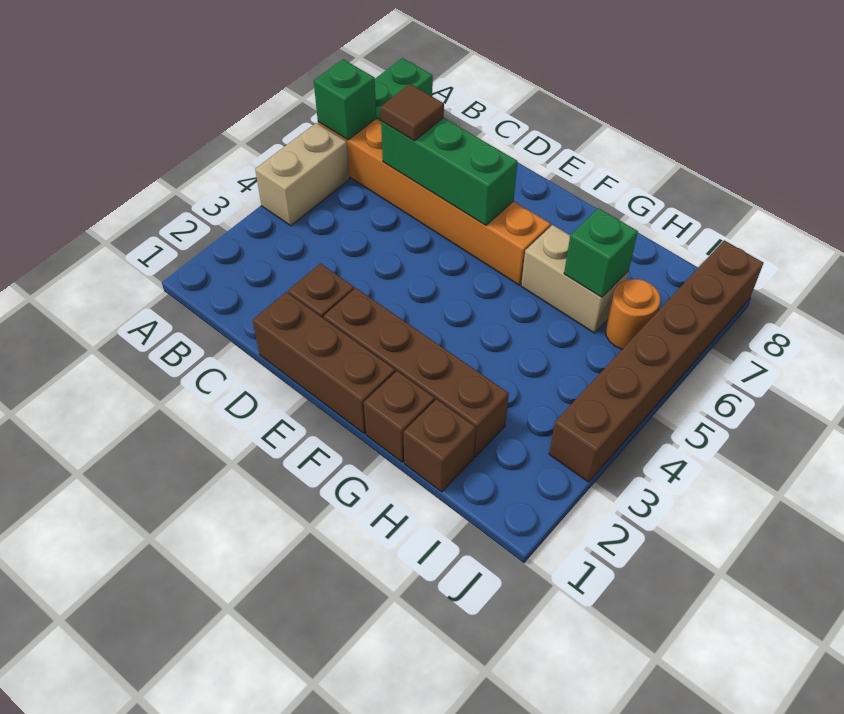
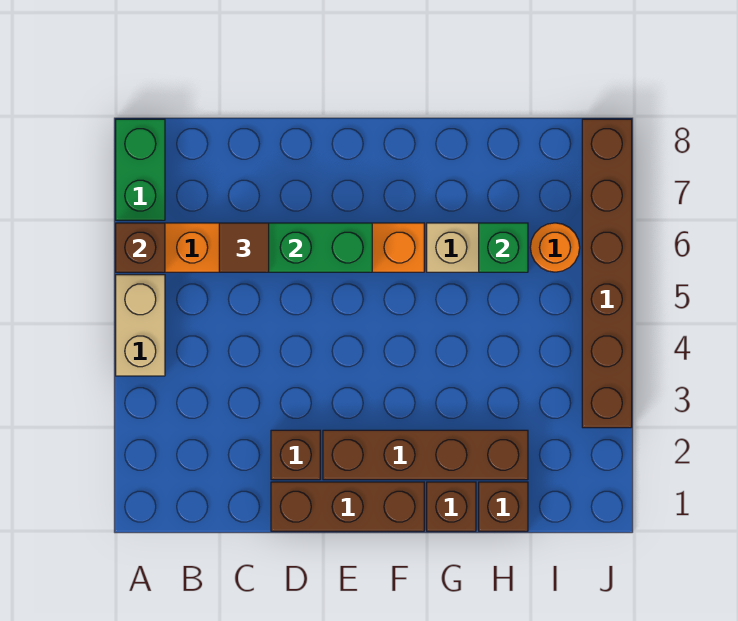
green brick A6 level 2 -> brown brick A6 level 2

